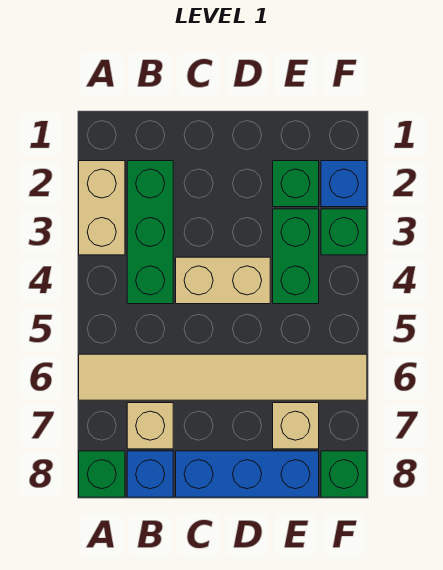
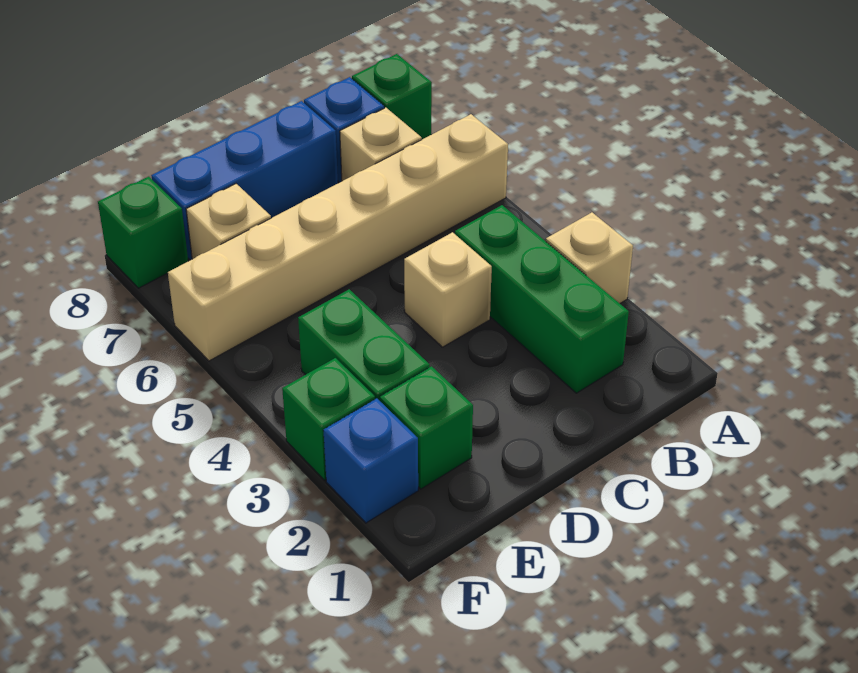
tan brick A2:A3 level 1 -> tan brick A3 level 1
tan tile A6:F6 level 1 -> tan brick A6:F6 level 1
tan brick C4:D4 level 1 -> tan brick C4 level 1

